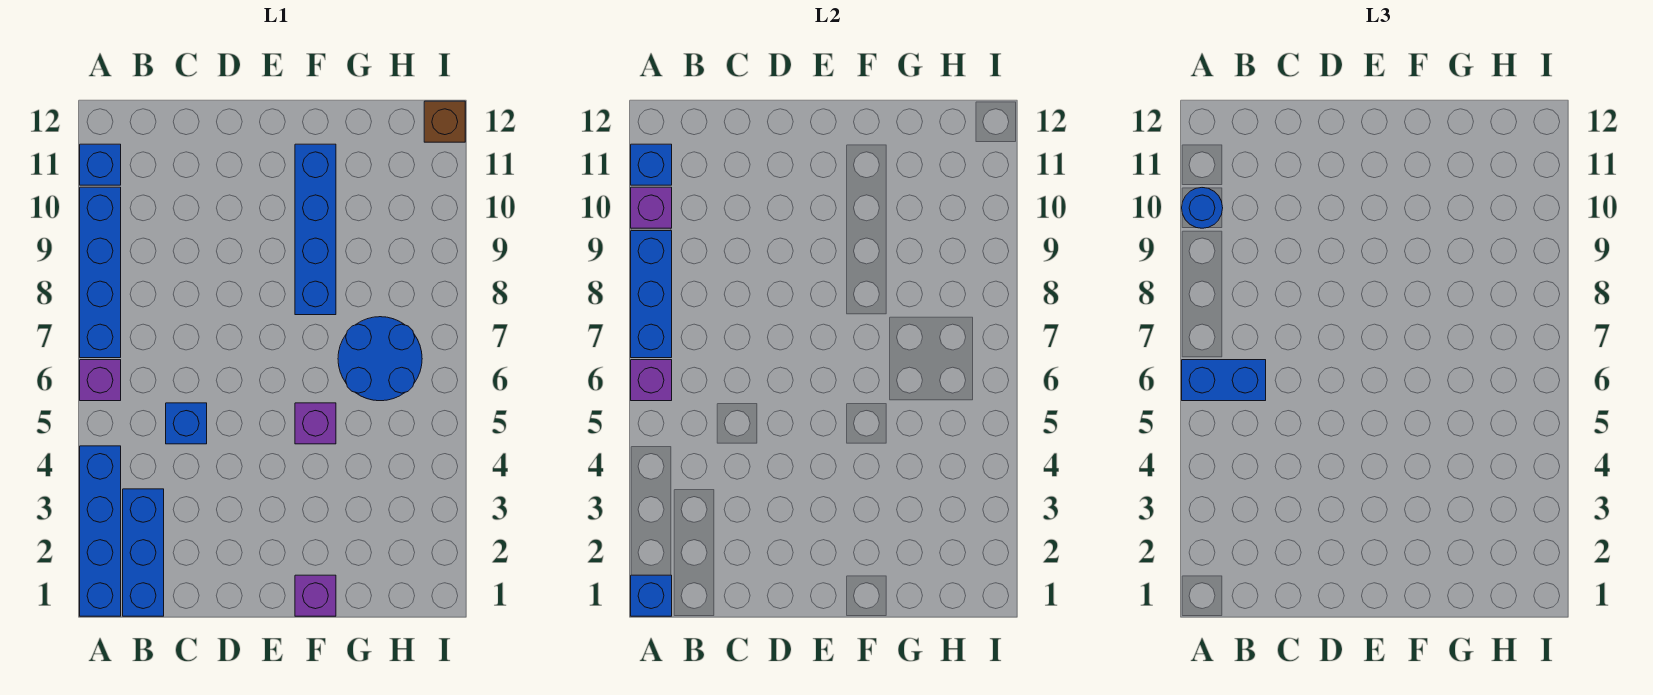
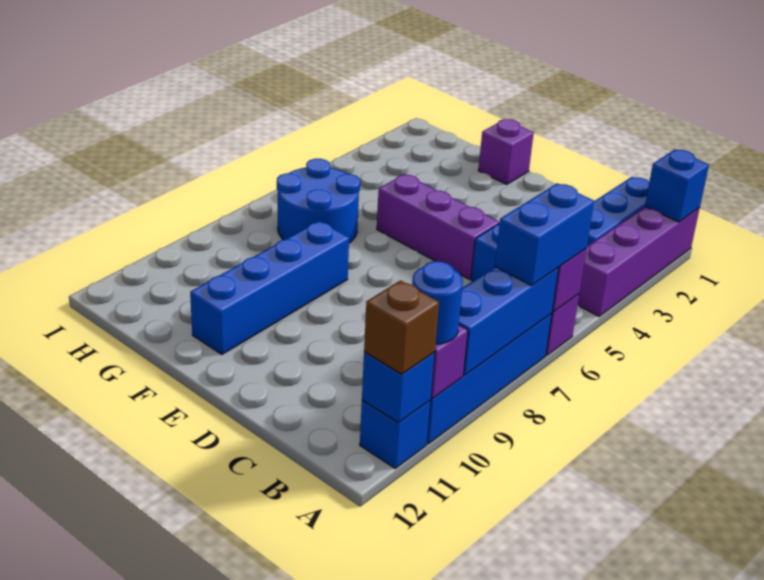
blue brick A1:A4 level 1 -> purple brick A1:A4 level 1
blue brick A6:B6 level 3 -> blue brick A6:A7 level 3
purple brick F5 level 1 -> purple brick D5:F5 level 1
brown brick I12 level 1 -> brown brick A11 level 3

